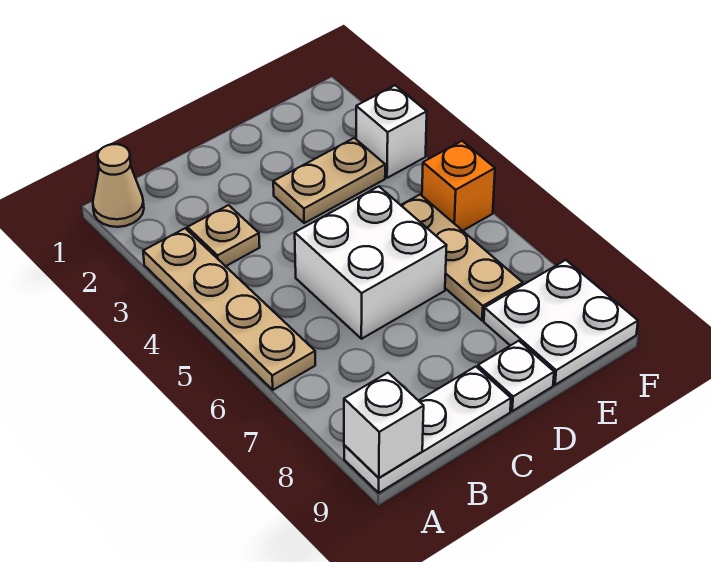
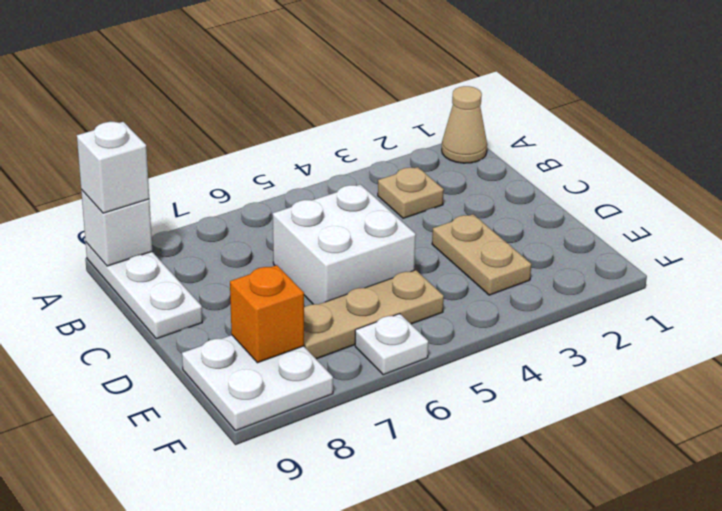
tan plate A3:A6 level 1 -> none
white plate D9 level 1 -> white plate F6 level 1
white brick F3 level 1 -> white brick A9 level 3
orange brick F5 level 1 -> orange brick E8 level 2

